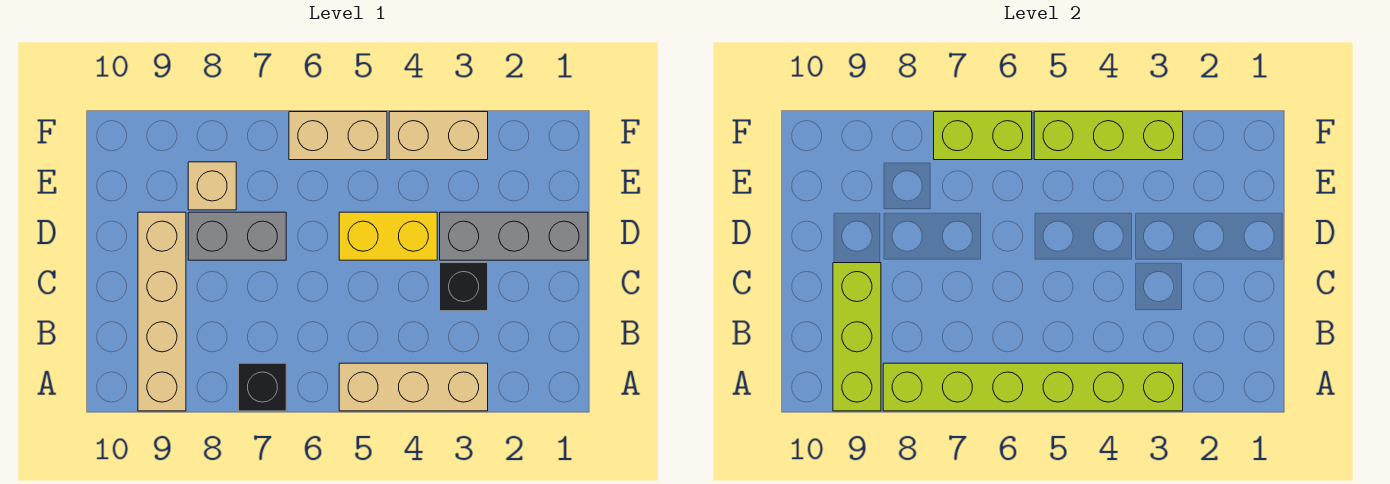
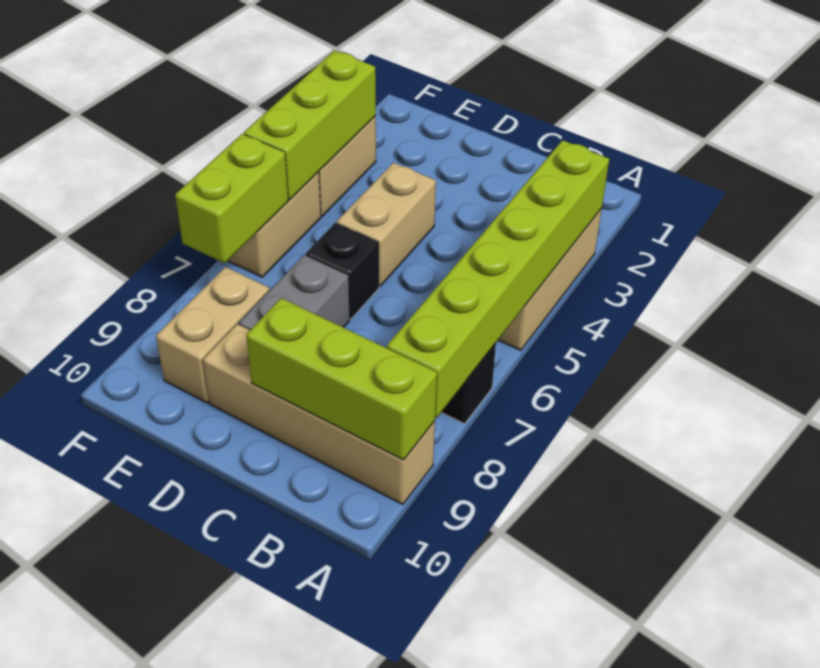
black brick C3 level 1 -> black brick D6 level 1
grey brick D1:D3 level 1 -> none
yellow brick D4:D5 level 1 -> tan brick D4:D5 level 1
tan brick E8 level 1 -> tan brick E8:E9 level 1

